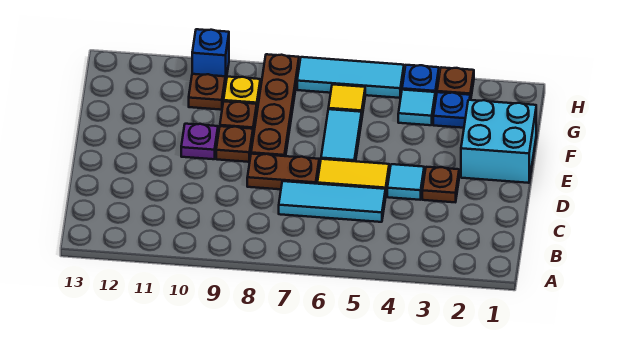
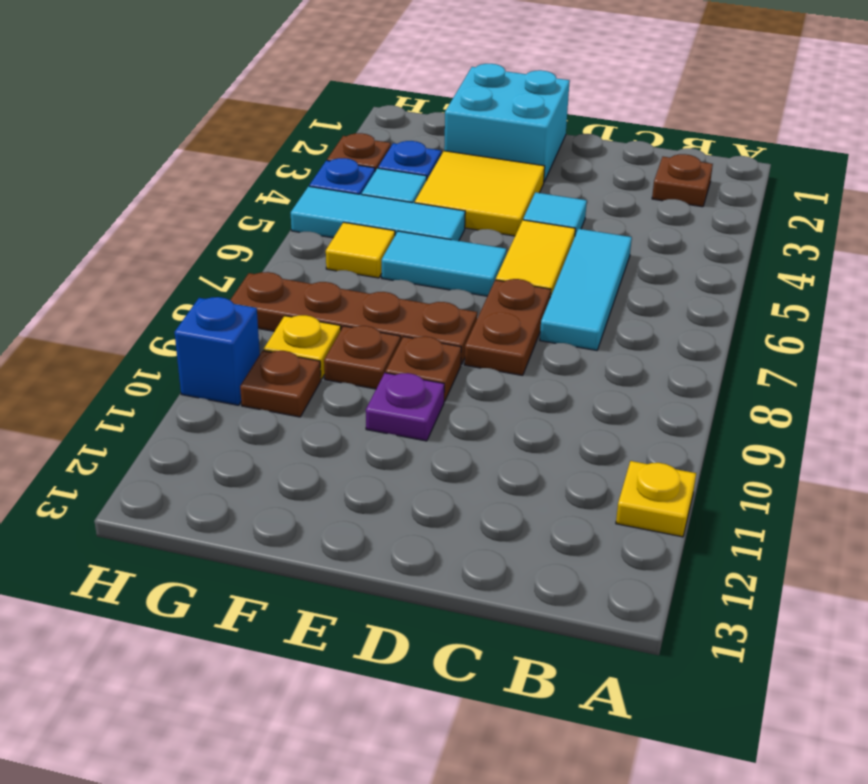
none -> yellow plate A11 level 1
brown plate D3 level 1 -> brown plate B2 level 1
none -> yellow tile E3:F4 level 1
cyan tile H5:H7 level 1 -> cyan tile F5:H5 level 1

